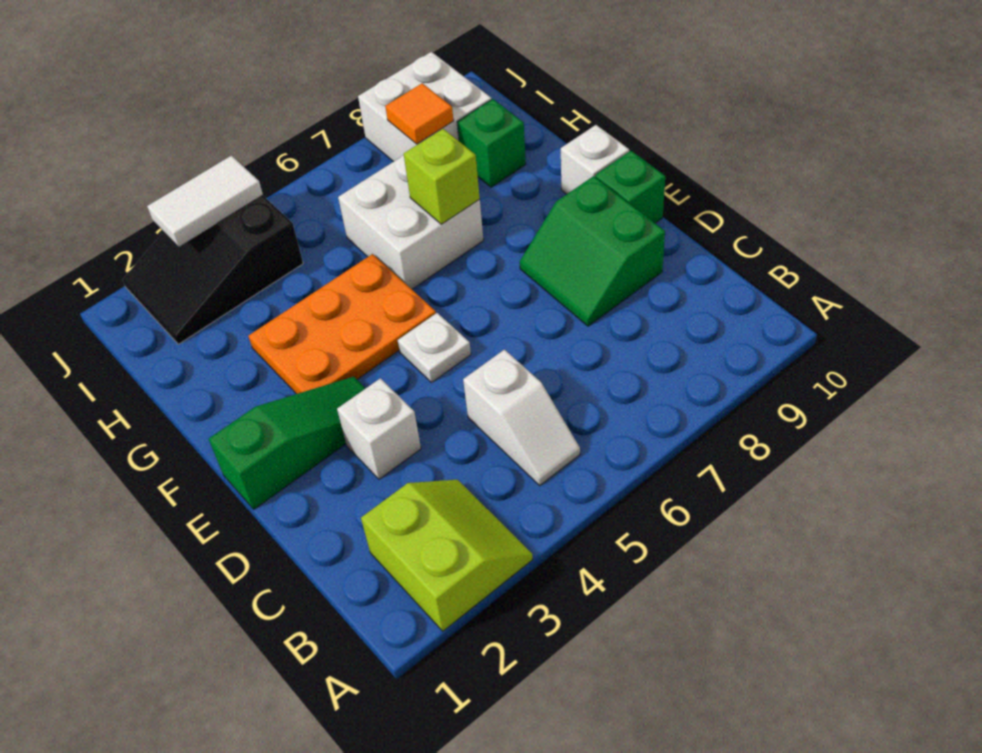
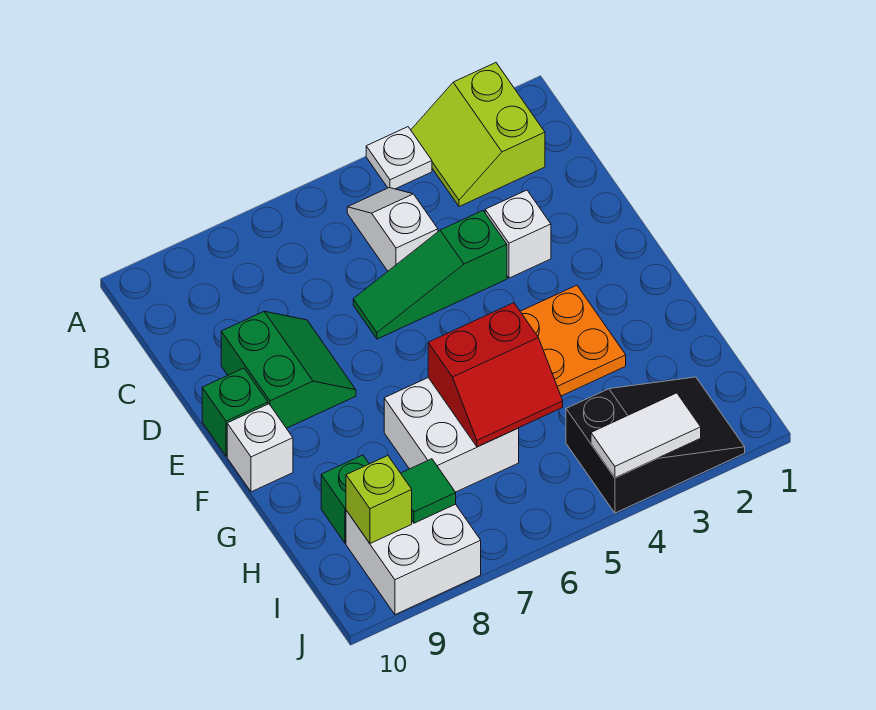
green slope E1:E3 level 1 top 1 -> green slope D4:D6 level 1 top 4
white plate E5 level 1 -> white plate A4 level 1
none -> red slope G5:H6 level 2 top G
lime brick G7 level 2 -> lime brick I9 level 2
orange tile I8 level 2 -> green tile I8 level 2

